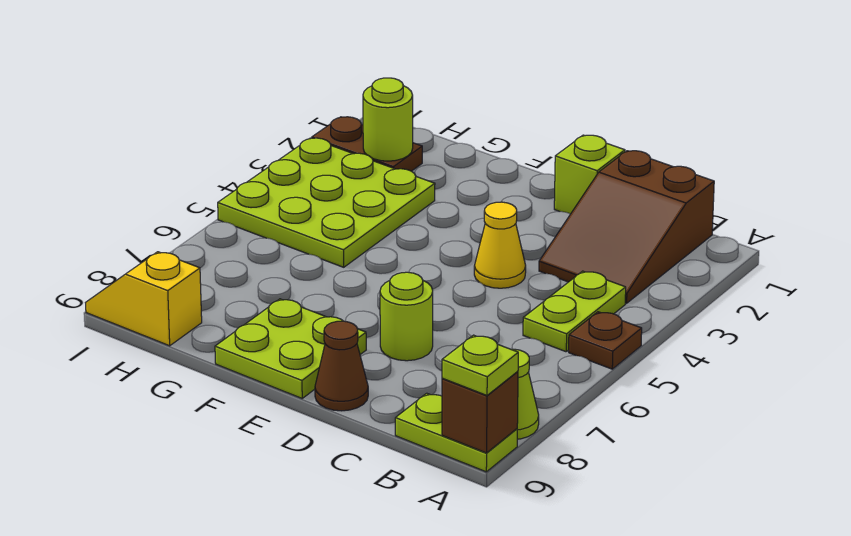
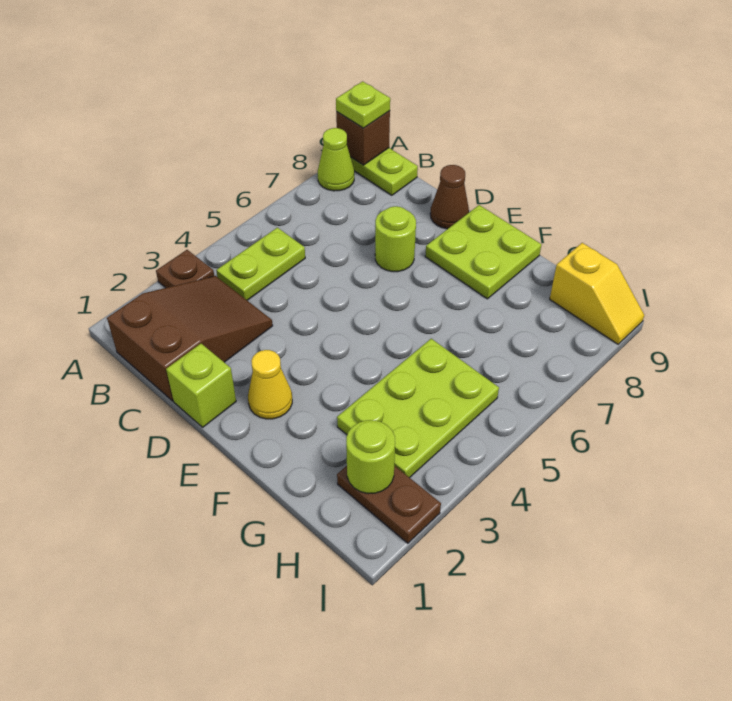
brown plate A5 level 1 -> brown plate A3 level 1
yellow cone D4 level 1 -> yellow cone E2 level 1
lime plate G3:I5 level 1 -> lime plate G3:H5 level 1

